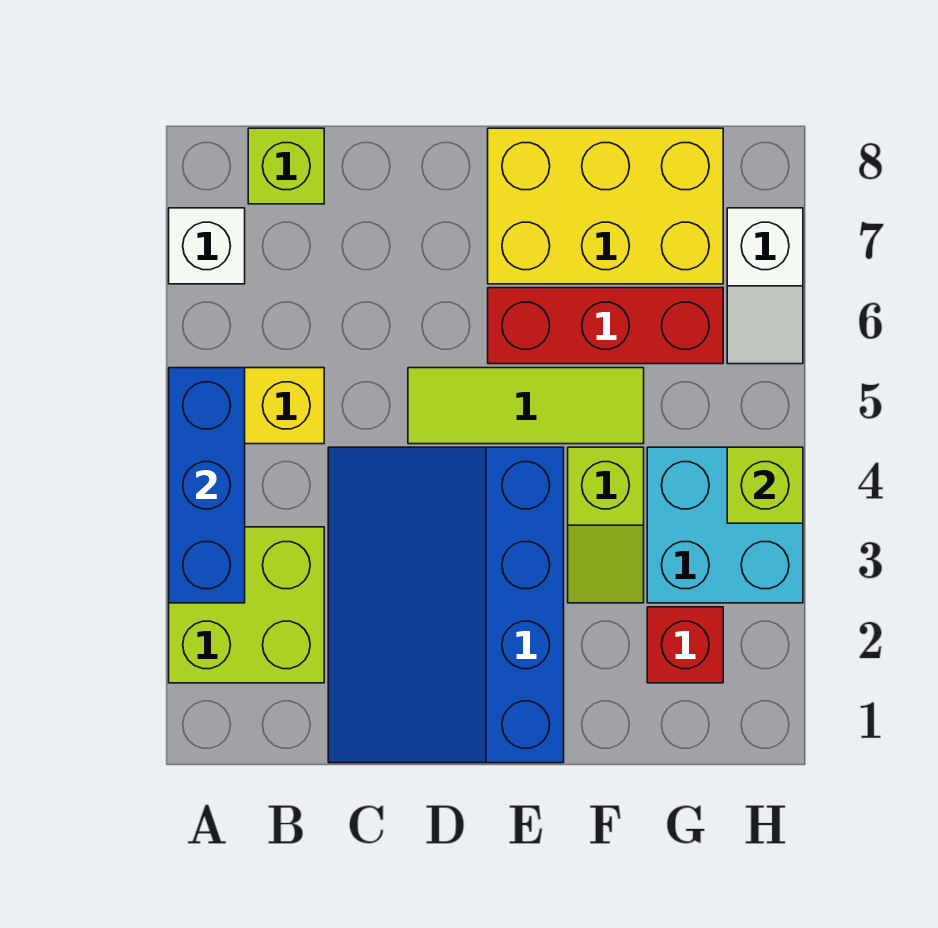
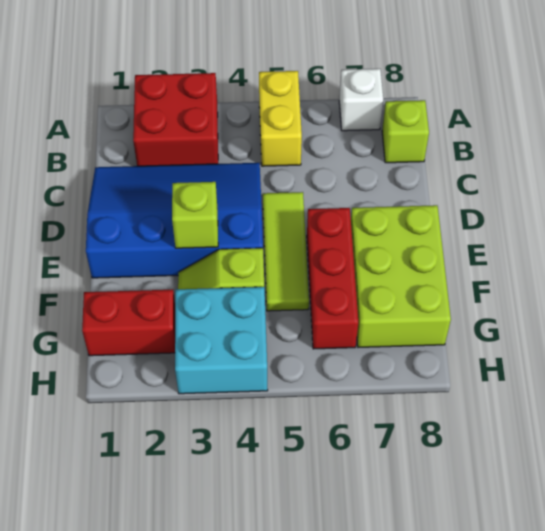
lime brick A2:B3 level 1 -> red brick A2:B3 level 1
blue brick A3:A5 level 2 -> none
yellow brick E7:G8 level 1 -> lime brick E7:G8 level 1
red brick G2 level 1 -> red brick G1:G2 level 1
lime brick H4 level 2 -> lime brick E3 level 2
white slope H6:H7 level 1 top 7 -> none

